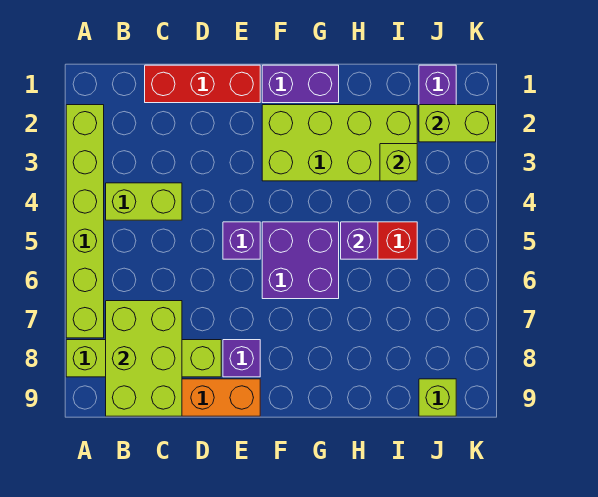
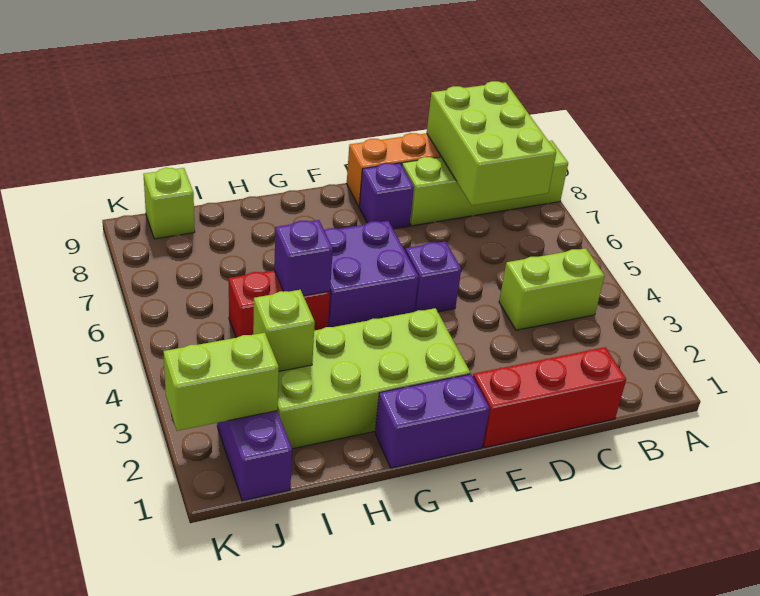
lime brick A2:A7 level 1 -> none

